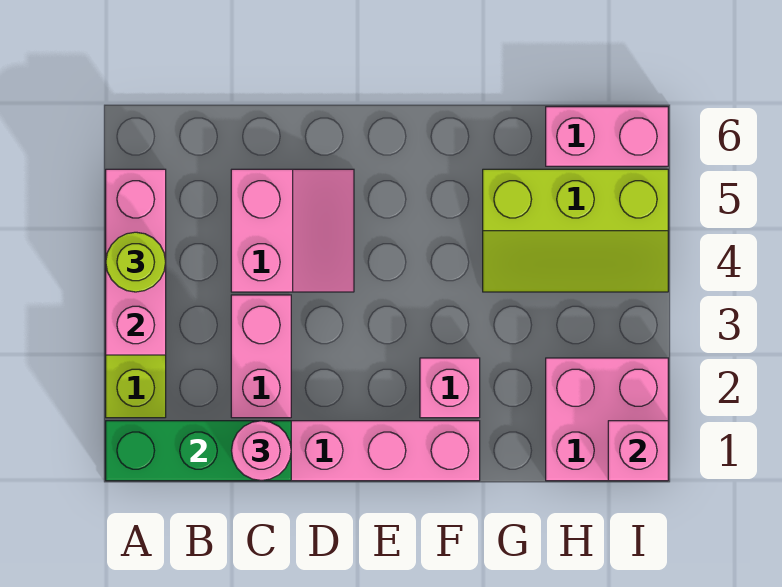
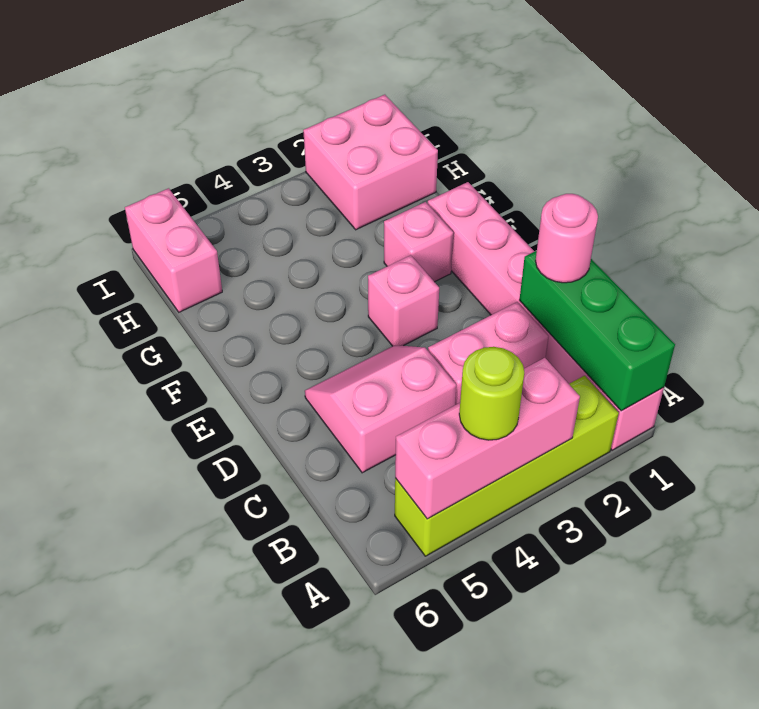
lime slope G4:I5 level 1 top 5 -> none
pink brick I1 level 2 -> pink brick E3 level 1

